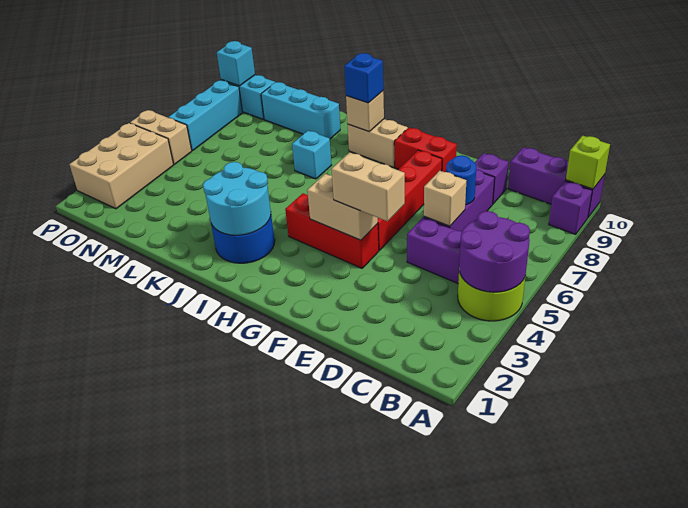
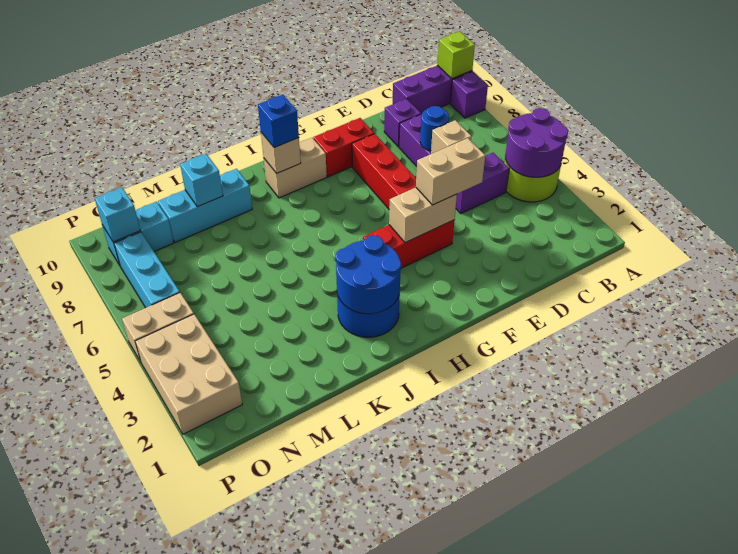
cyan round brick I2:J3 level 2 -> blue round brick I2:J3 level 2
cyan brick J7 level 1 -> cyan brick L9 level 2

